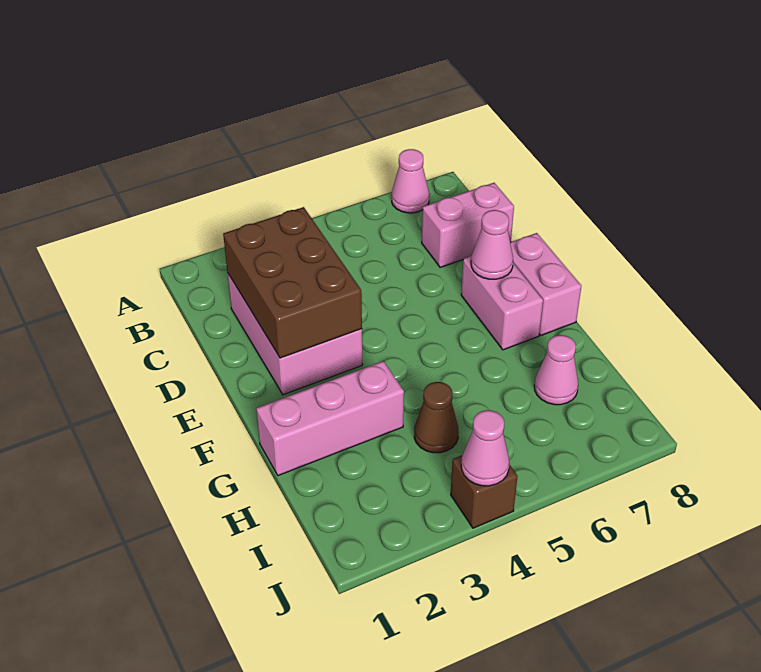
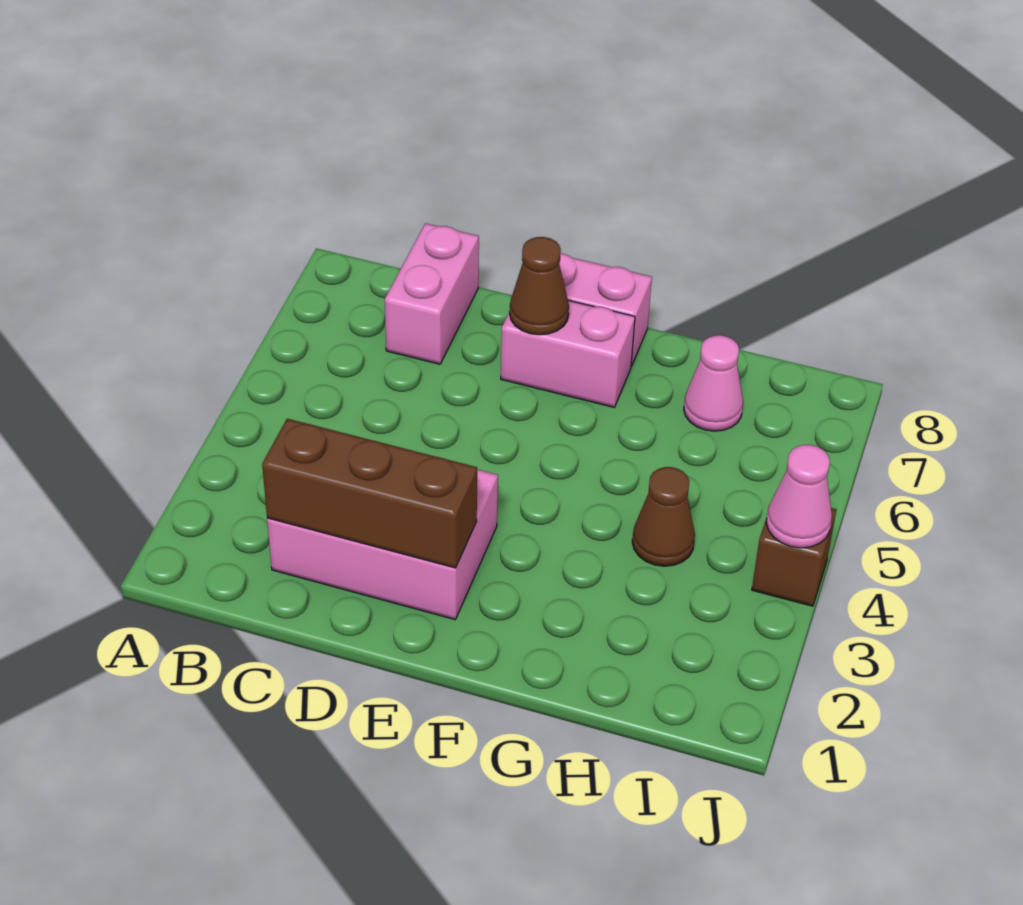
pink cone A7 level 1 -> none
brown brick C2:E3 level 2 -> brown brick C2:E2 level 2
pink cone E7 level 2 -> brown cone E7 level 2
pink brick G1:G3 level 1 -> none

